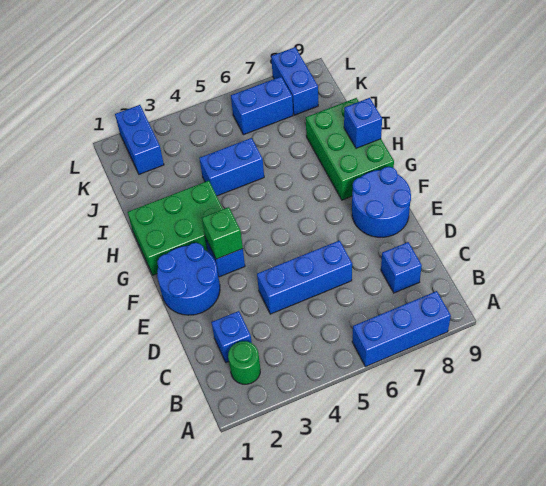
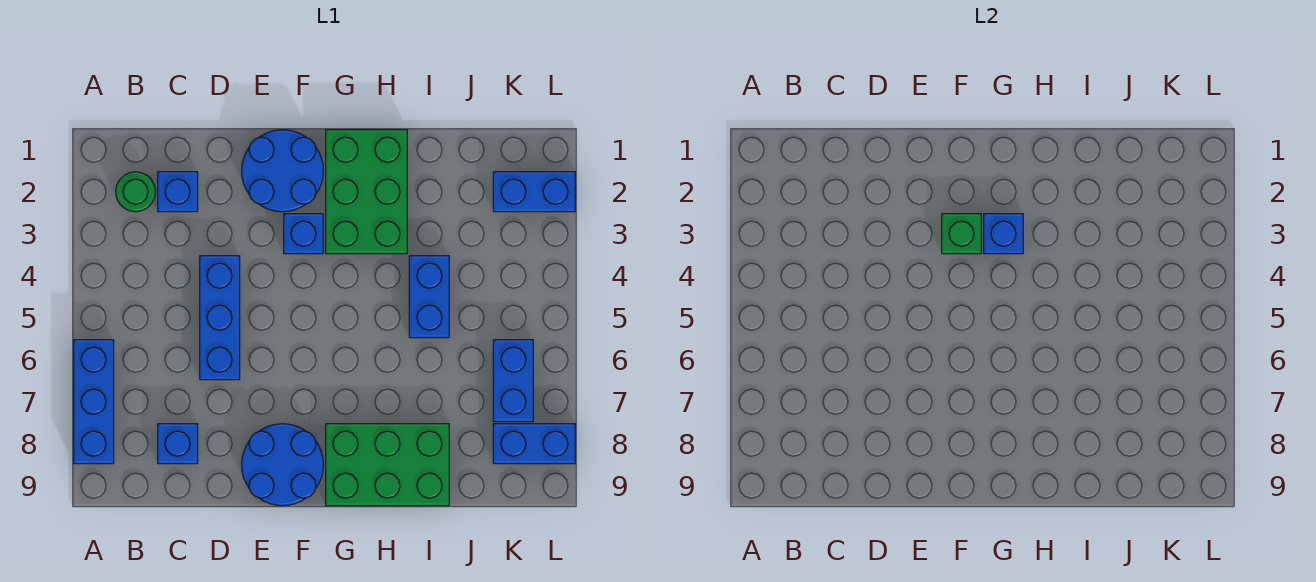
blue brick H9 level 2 -> blue brick G3 level 2

